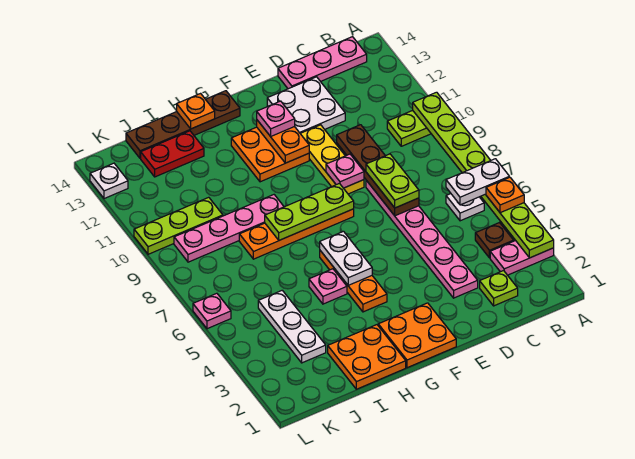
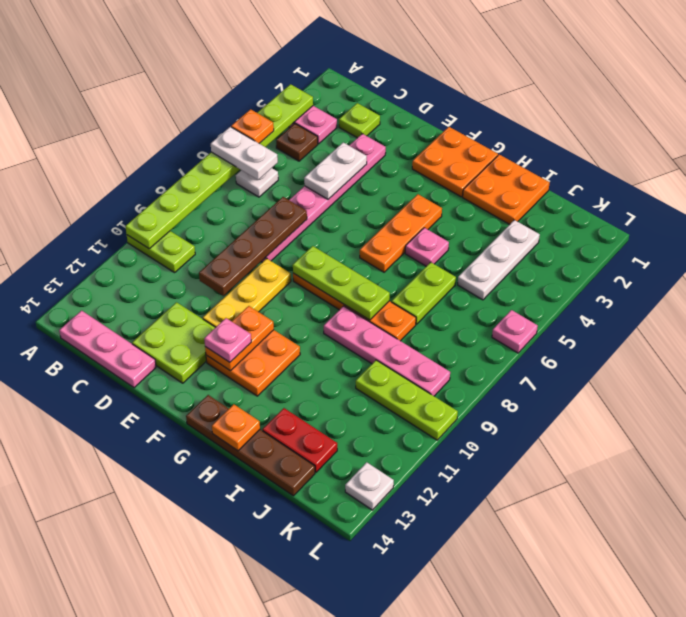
lime plate D7:D8 level 3 -> lime plate I6:I7 level 1
white plate D12:E13 level 1 -> lime plate D12:E13 level 1
pink plate E9 level 2 -> none
white plate G5:G6 level 2 -> white plate D4:D5 level 2

